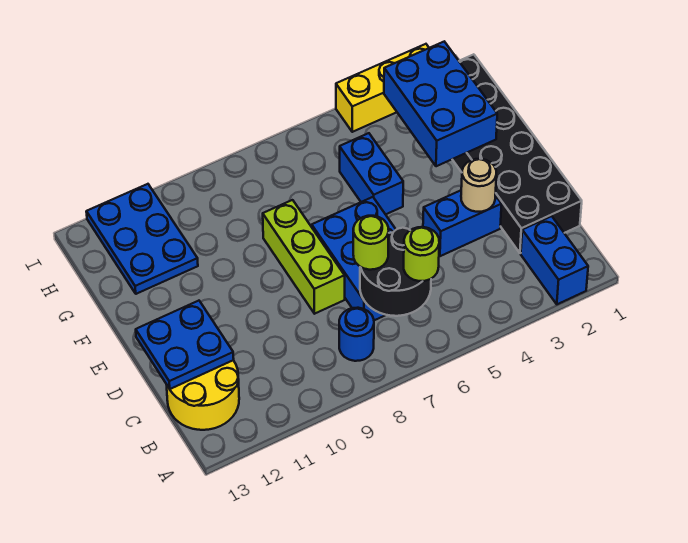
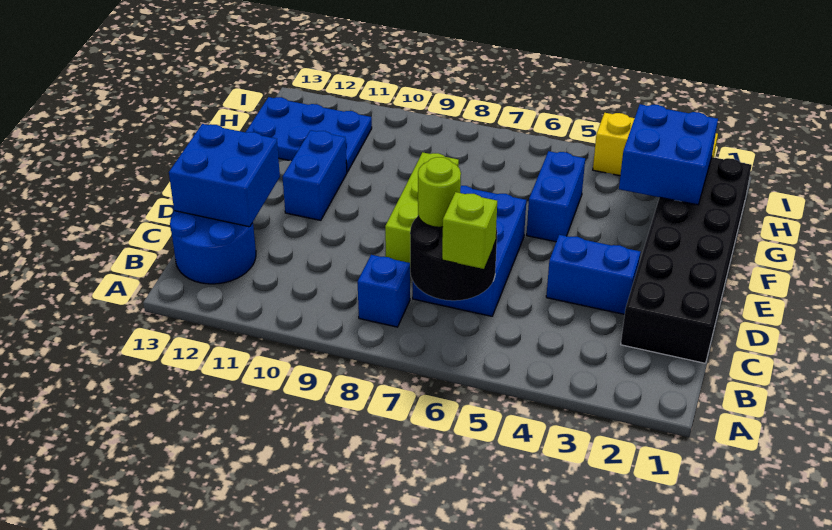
blue brick A2:B2 level 1 -> blue brick E11:F11 level 1
lime round brick B6 level 3 -> lime brick B6 level 3
blue round brick B8 level 1 -> blue brick B8 level 1
yellow round brick B12:C13 level 1 -> blue round brick B12:C13 level 1
blue plate C12:D13 level 2 -> blue brick C12:D13 level 2
tan round brick D3 level 2 -> none
blue brick F2:H3 level 2 -> blue brick G2:H3 level 2
blue plate G11:I12 level 1 -> blue plate G11:H13 level 1

